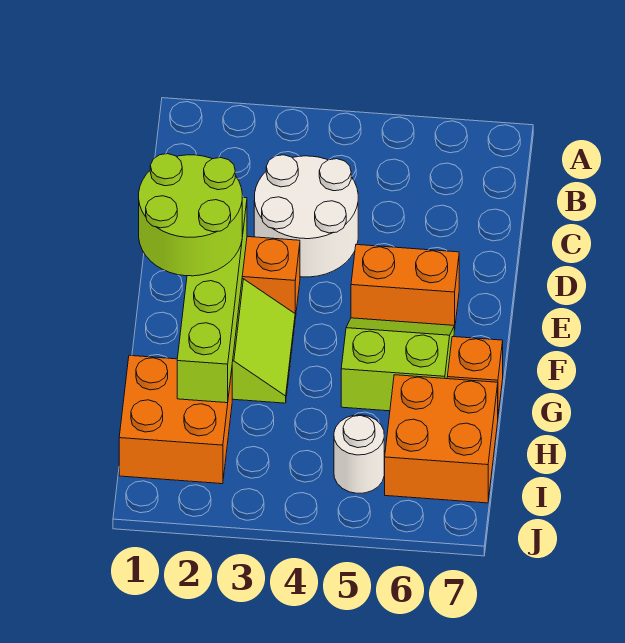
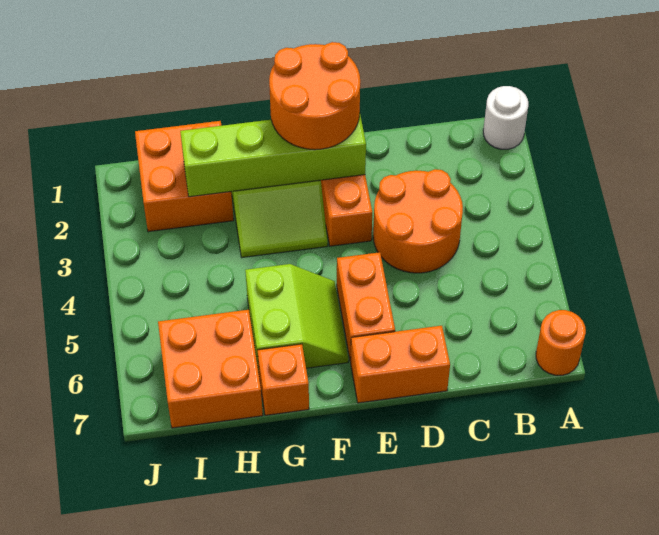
none -> orange round brick A7 level 1
white round brick C3:D4 level 1 -> orange round brick C3:D4 level 1
none -> orange brick D7:E7 level 1
lime round brick E1:F2 level 3 -> orange round brick E1:F2 level 3
white round brick I5 level 1 -> white round brick A1 level 1

